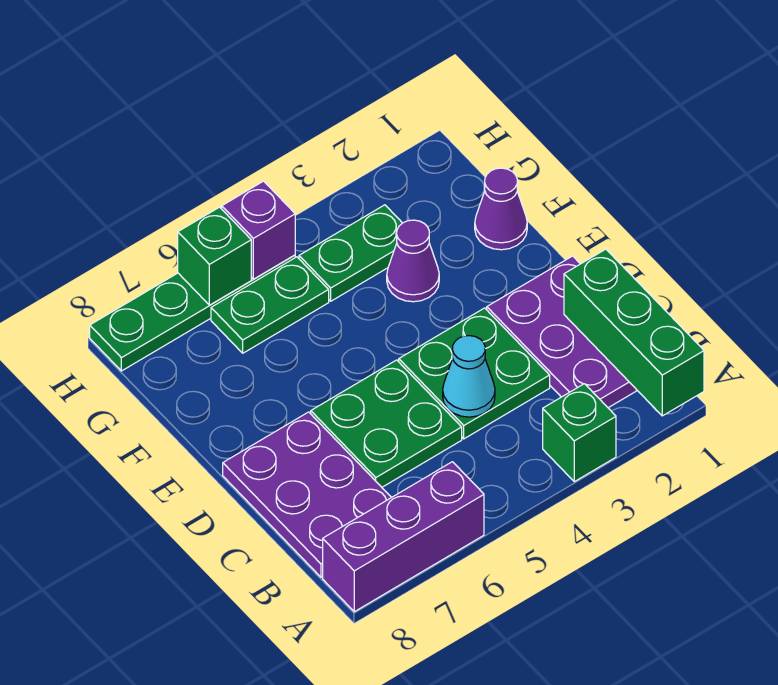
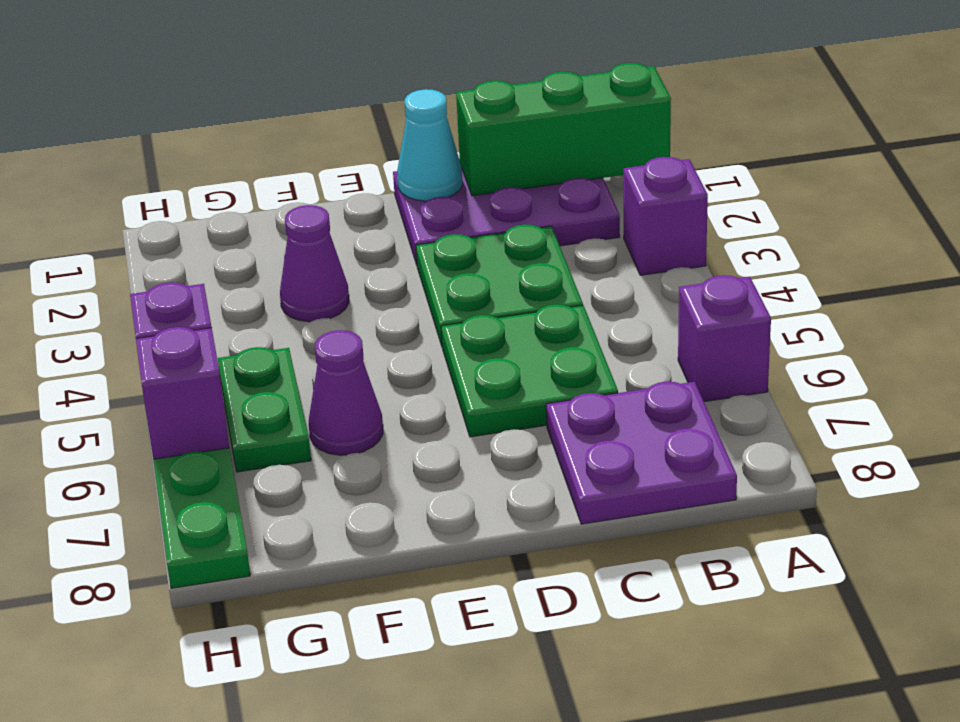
green brick A3 level 1 -> purple brick A3 level 1
purple brick A6:A8 level 1 -> purple brick A6 level 1
purple plate B7:D8 level 1 -> purple plate B7:C8 level 1
cyan cone C4 level 2 -> cyan cone D1 level 2
purple cone F1 level 1 -> purple cone F6 level 1
green plate G3:G4 level 1 -> none
green brick H6 level 2 -> purple brick H6 level 2

